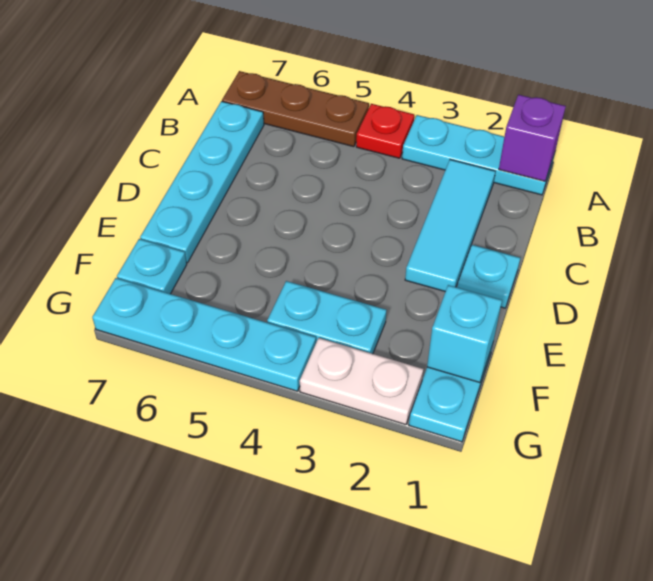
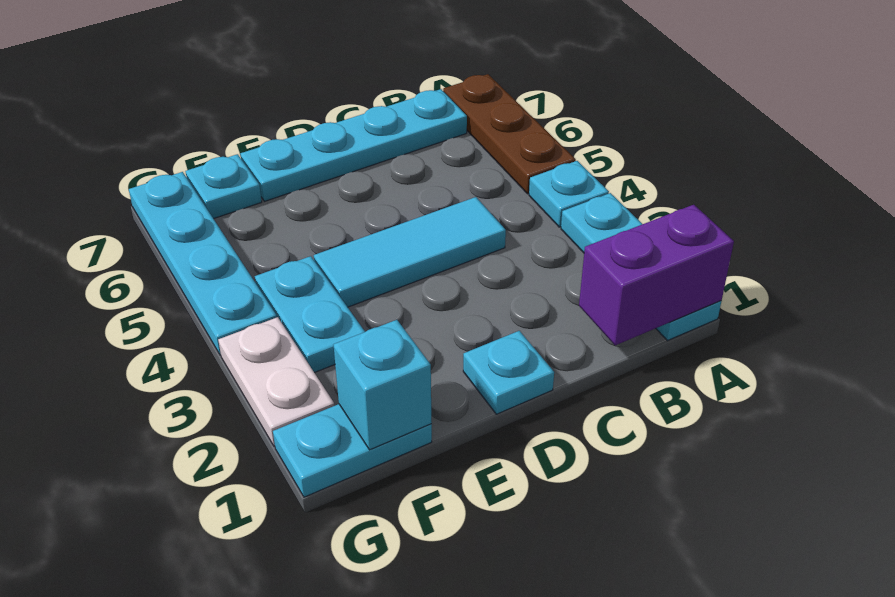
purple brick A1 level 2 -> purple brick A1:B1 level 2
red plate A4 level 1 -> cyan plate A4 level 1
cyan tile B2:D2 level 1 -> cyan tile C4:E4 level 1

